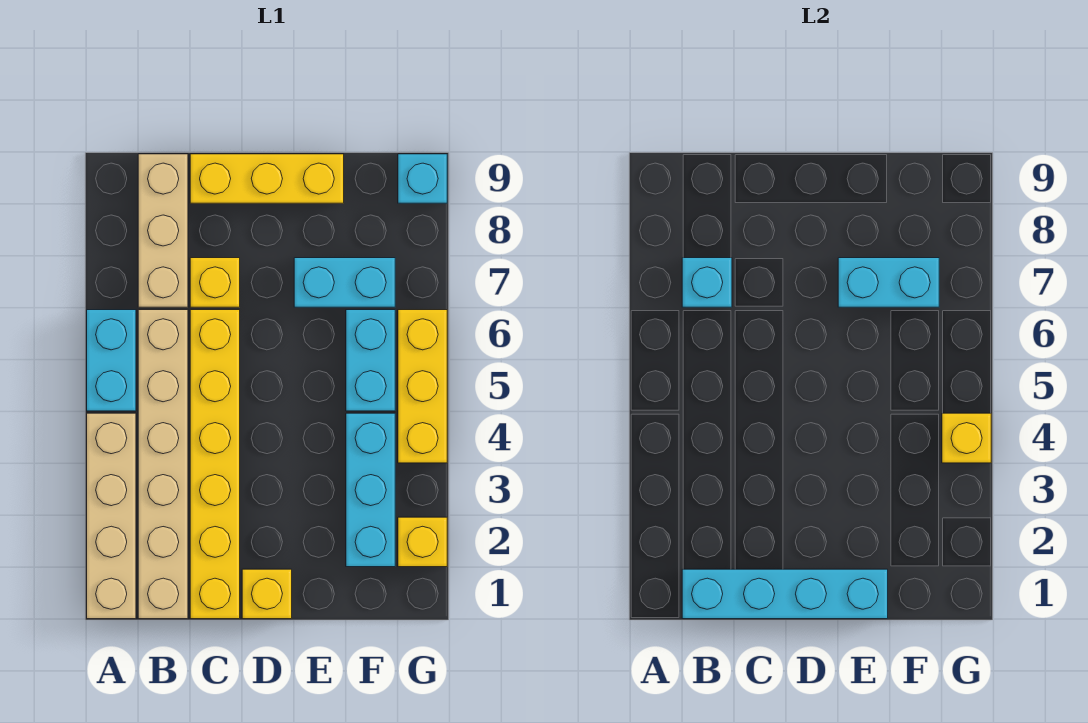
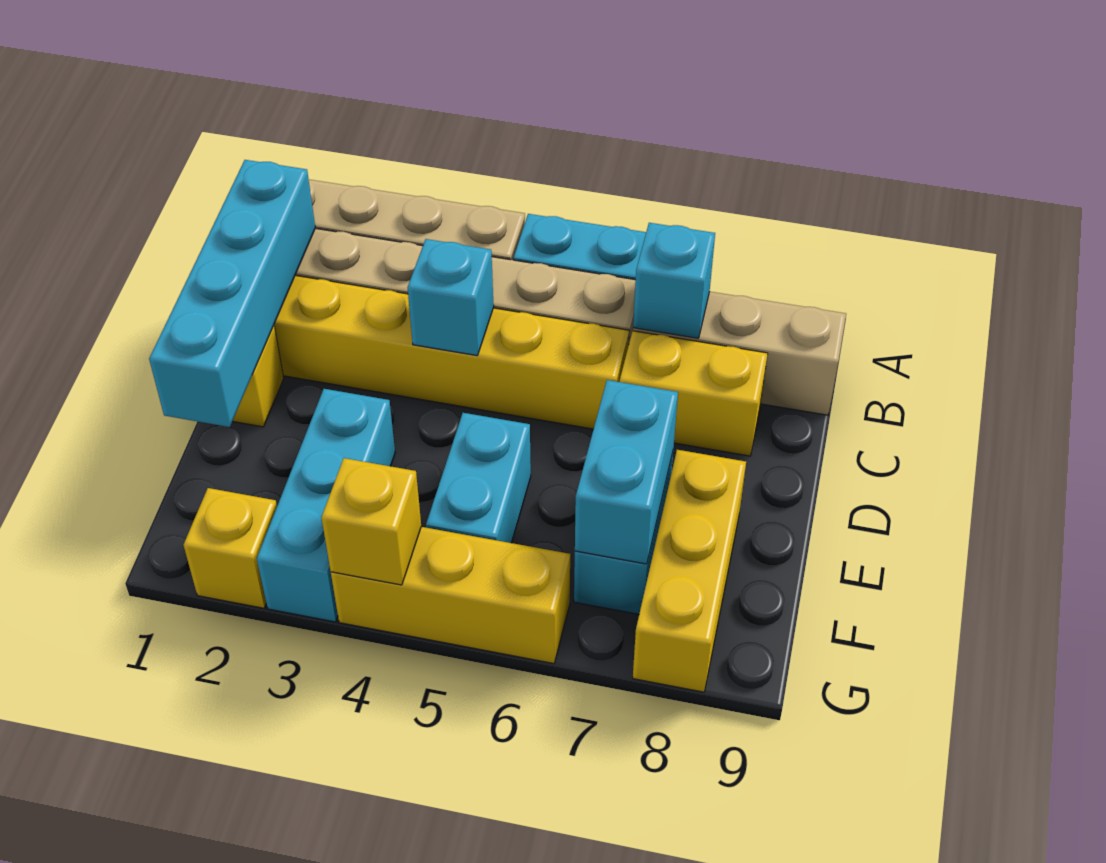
yellow brick C7 level 1 -> yellow brick C7:C8 level 1
yellow brick C9:E9 level 1 -> yellow brick E8:G8 level 1
cyan brick F2:F4 level 1 -> cyan brick E3:G3 level 1
cyan brick F5:F6 level 1 -> cyan brick E5:F5 level 1
cyan brick G9 level 1 -> cyan brick C4 level 2

